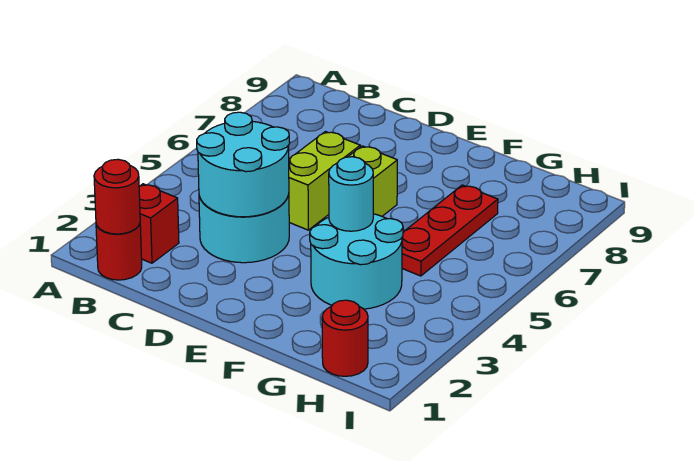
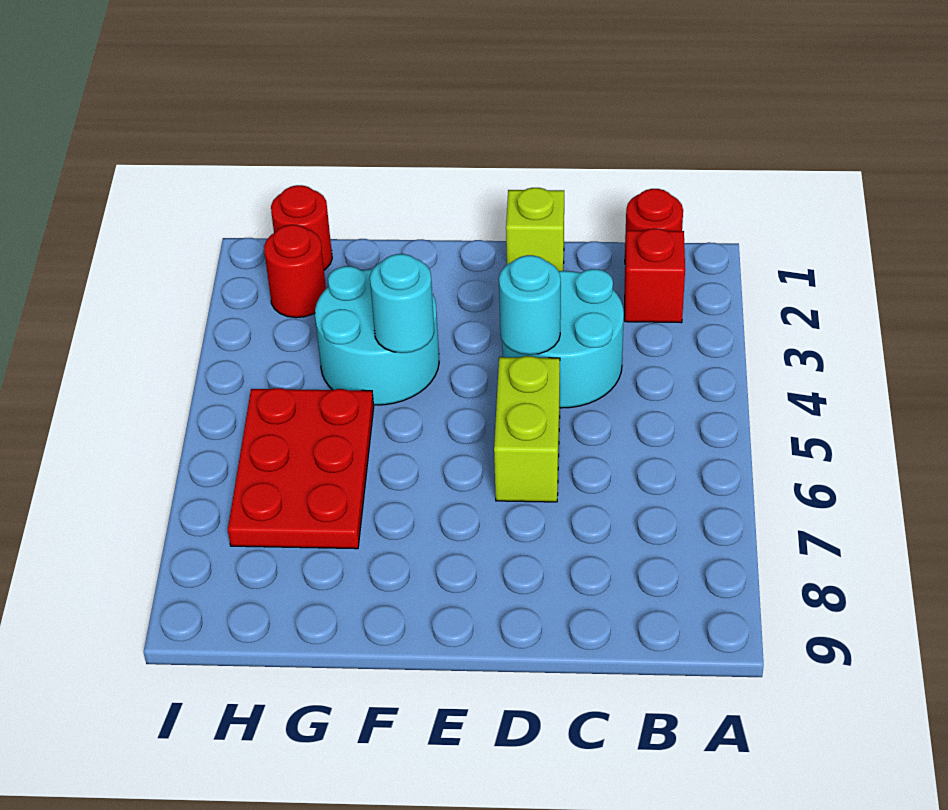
red round brick B1 level 2 -> red round brick H2 level 1
cyan round brick C3:D4 level 2 -> cyan round brick D4 level 2
lime brick E6 level 1 -> lime brick D1 level 1
red plate G5:G7 level 1 -> red plate G5:H7 level 1

